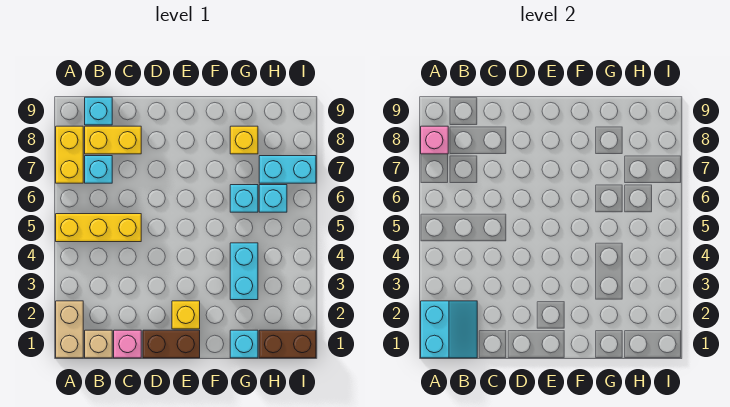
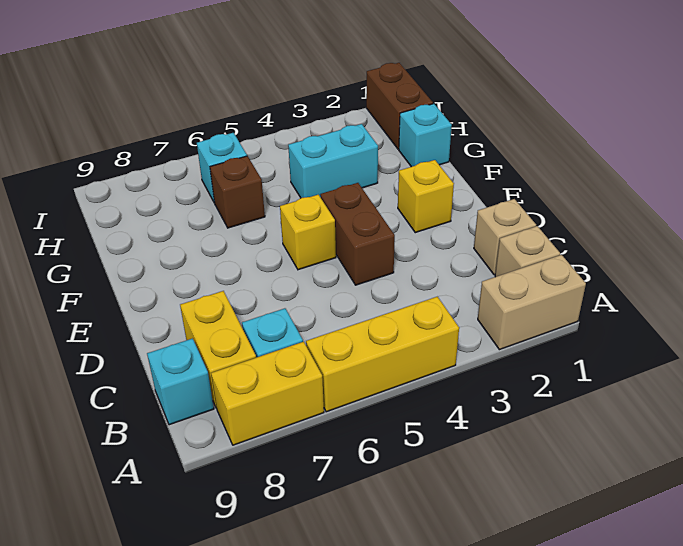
cyan slope A1:B2 level 2 top A -> none
yellow brick A5:C5 level 1 -> yellow brick A4:A6 level 1
pink brick A8 level 2 -> none
pink brick C1 level 1 -> tan brick C1 level 1
brown brick D1:E1 level 1 -> brown brick D4:E4 level 1
cyan brick G6 level 1 -> brown brick G6 level 1
yellow brick G8 level 1 -> yellow brick E5 level 1
cyan brick H7:I7 level 1 -> none

